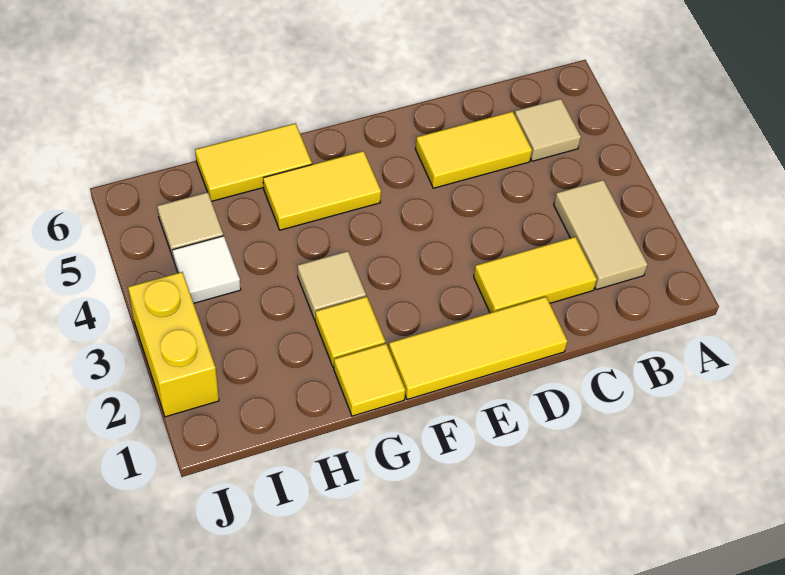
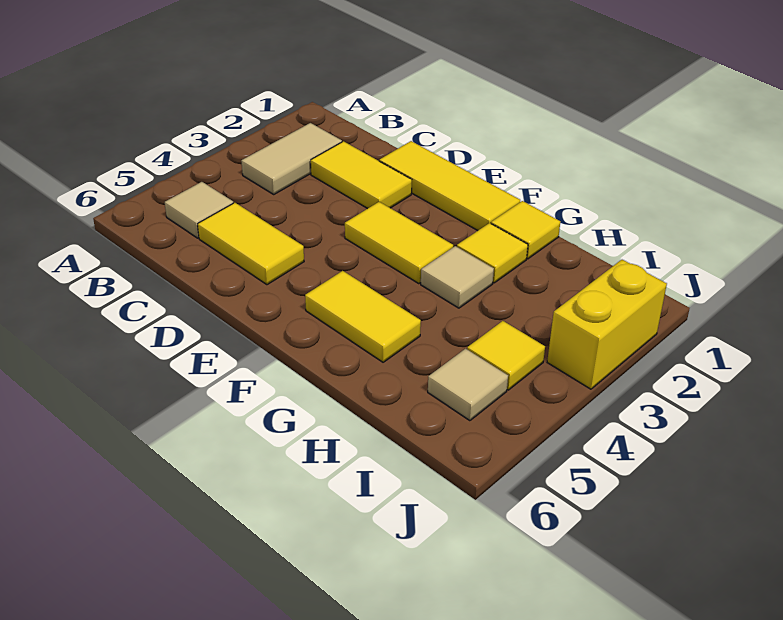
yellow tile G6:H6 level 1 -> yellow tile E3:F3 level 1
white tile I4 level 1 -> yellow tile I4 level 1

